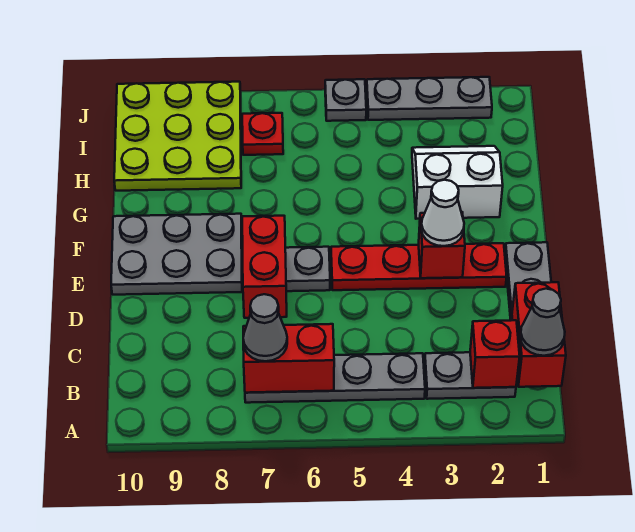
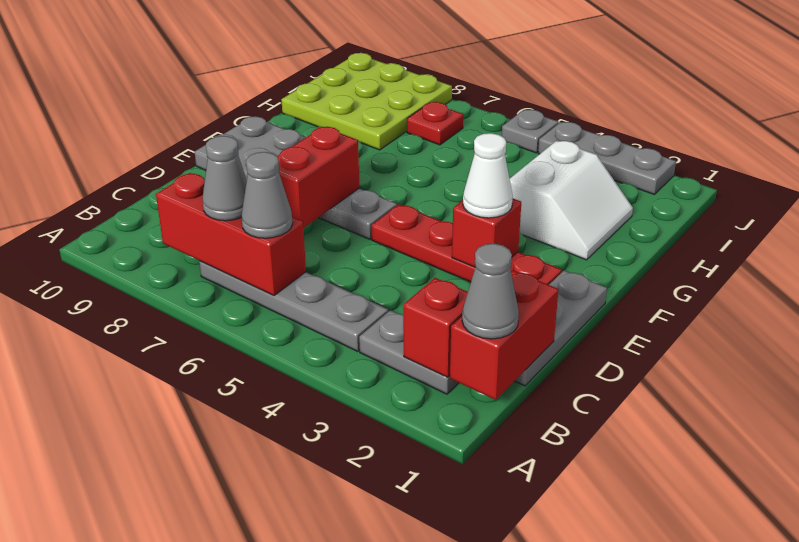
red brick B6:B7 level 2 -> red brick B6:B8 level 2
none -> grey cone B6 level 3
white slope G2:H3 level 1 top G -> white slope G2:H3 level 1 top 3

